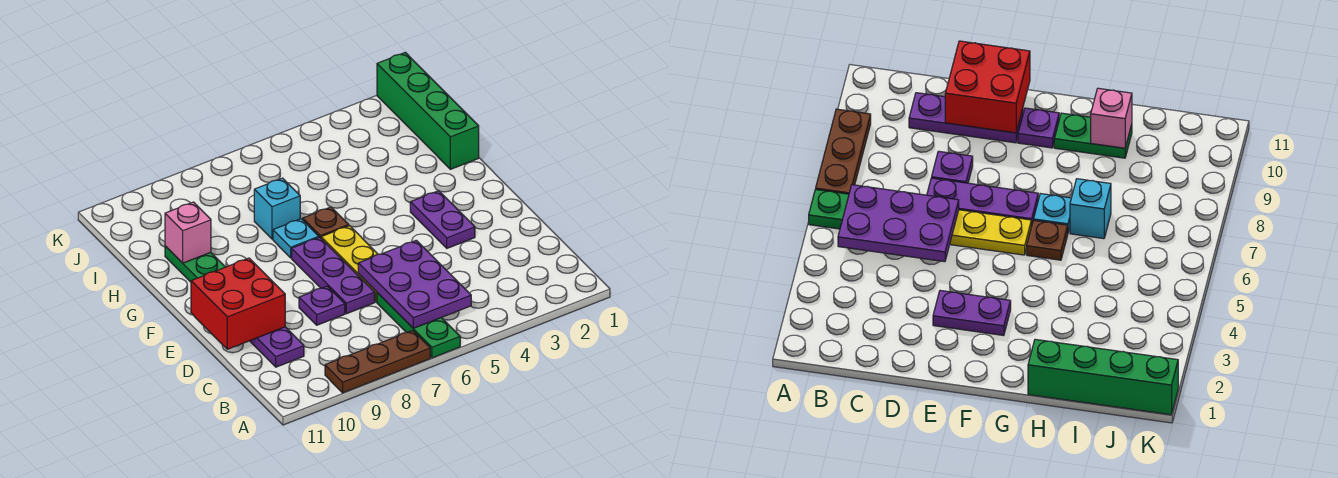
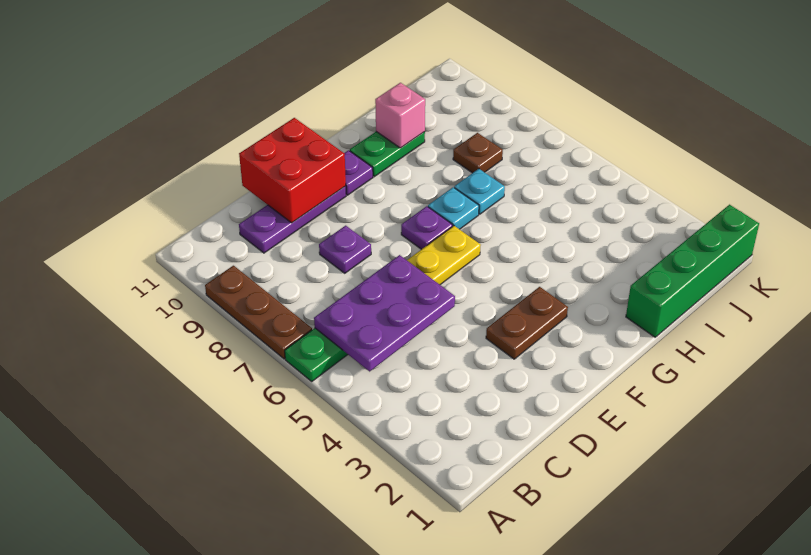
purple plate D7:F7 level 1 -> purple plate F7 level 1
purple plate E3:F3 level 1 -> brown plate E3:F3 level 1
brown plate G6 level 1 -> brown plate I8 level 1
cyan brick H7 level 1 -> cyan plate H7 level 1

